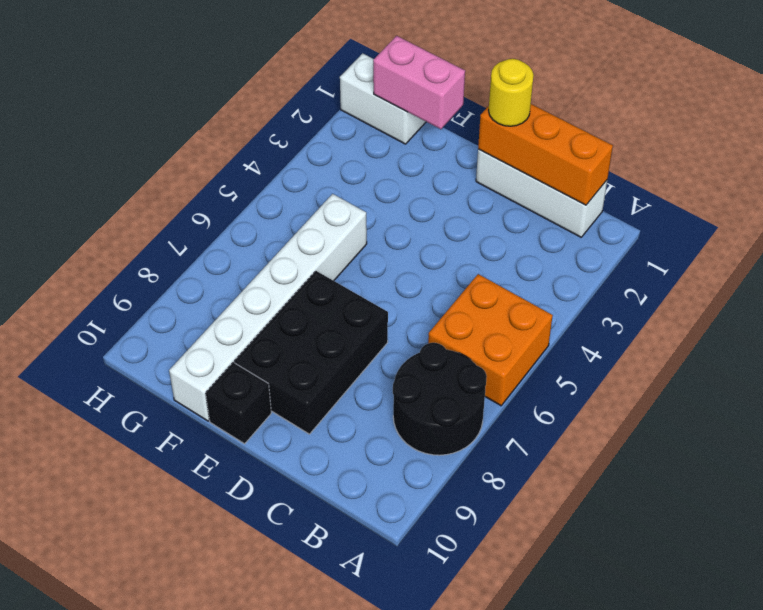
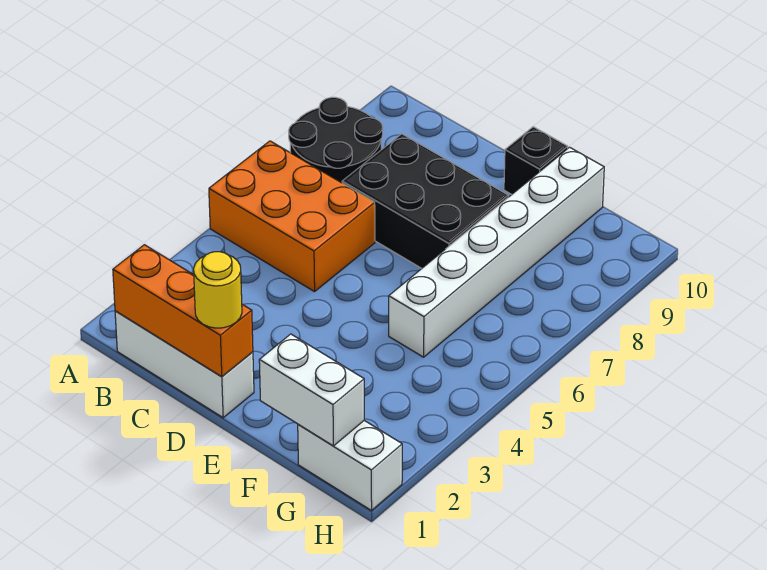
orange brick A5:B6 level 1 -> orange brick A5:C6 level 1
black brick D7:E9 level 1 -> black brick C7:E8 level 1
pink brick F1:G1 level 2 -> white brick F1:G1 level 2

